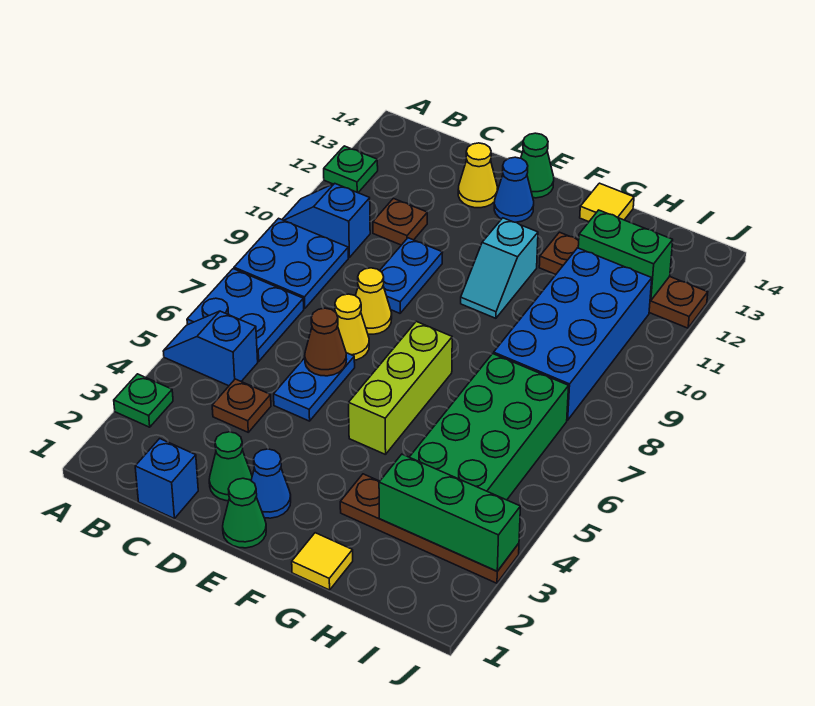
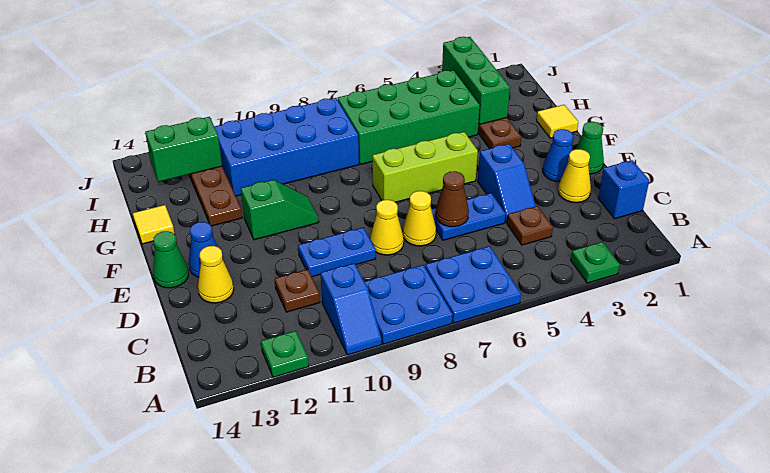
blue slope A5:B5 level 1 top B -> blue slope D4:E4 level 1 top E
green cone D2 level 1 -> yellow cone D2 level 1
cyan slope F10:F11 level 1 top 11 -> green slope F10:F11 level 1 top 11
green brick H12:I12 level 2 -> green brick I12:I13 level 2

